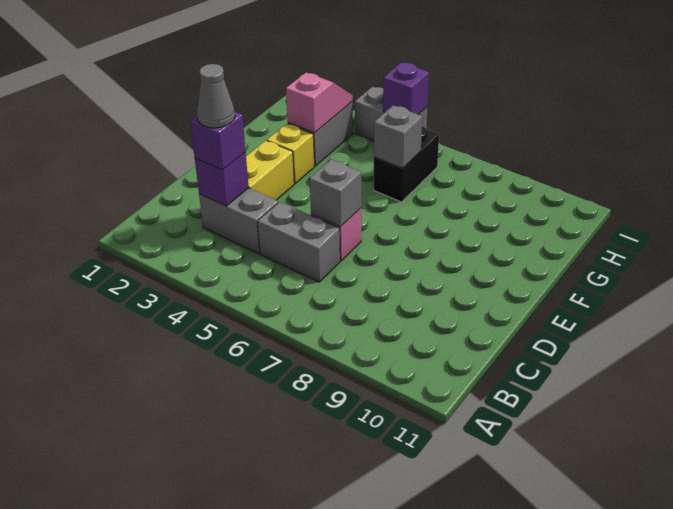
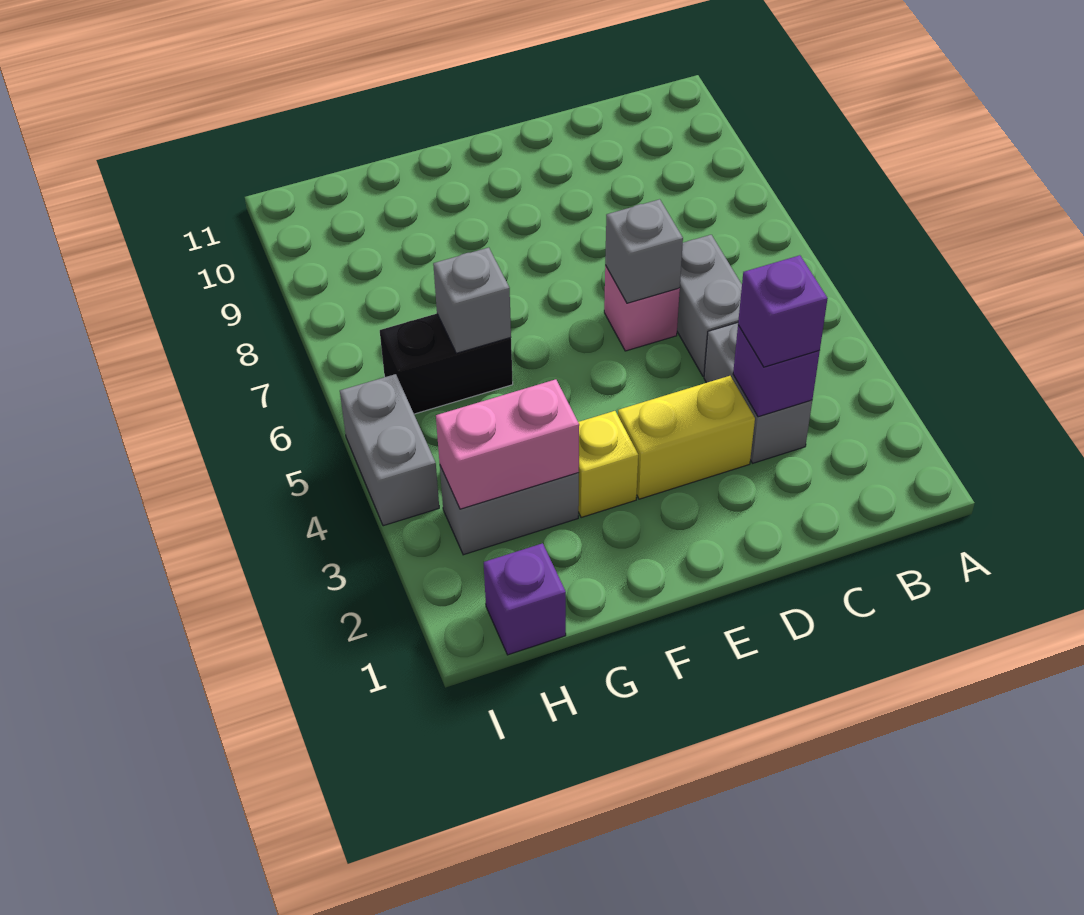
grey cone C3 level 4 -> none
pink slope G3:H3 level 2 top G -> pink brick G3:H3 level 2
purple brick I5 level 2 -> purple brick H1 level 1

